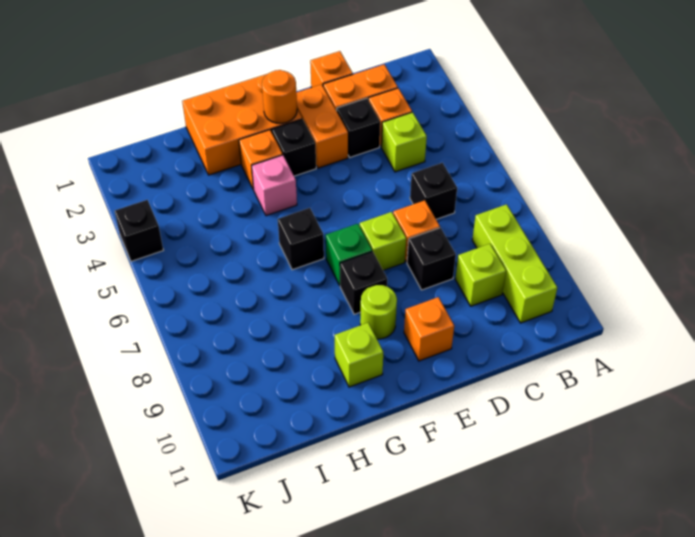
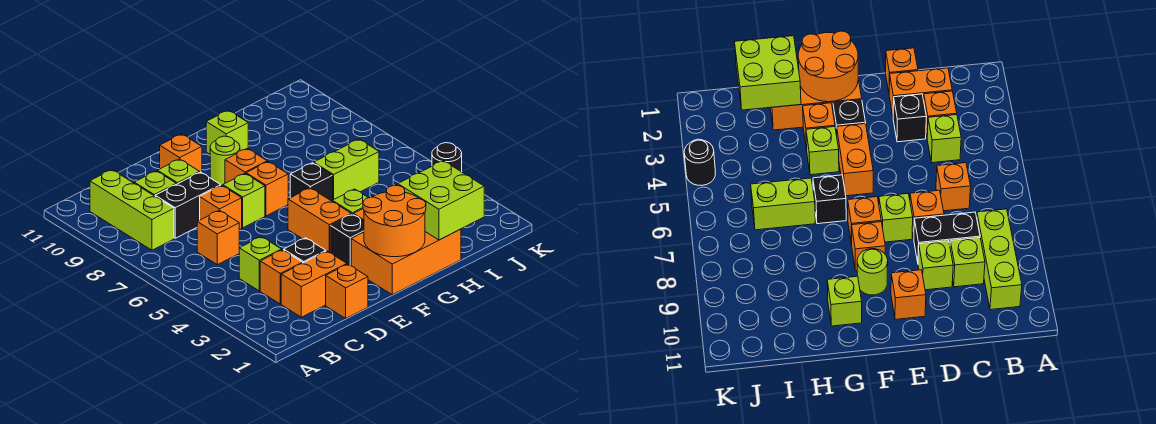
black brick C6 level 1 -> orange brick C6 level 1
black brick D8 level 1 -> black brick C8:D8 level 1
none -> lime brick D9 level 1
orange brick E2:E3 level 1 -> orange brick F4:F5 level 1
orange round brick F2 level 2 -> orange round brick F1:G2 level 2
green brick F7 level 1 -> orange brick F7 level 1
black brick F8 level 1 -> orange brick F8 level 1
pink brick G4 level 1 -> lime brick G4 level 1
none -> lime brick H1:I2 level 2
none -> lime brick H6:I6 level 1
black brick K4 level 1 -> black round brick K4 level 1

